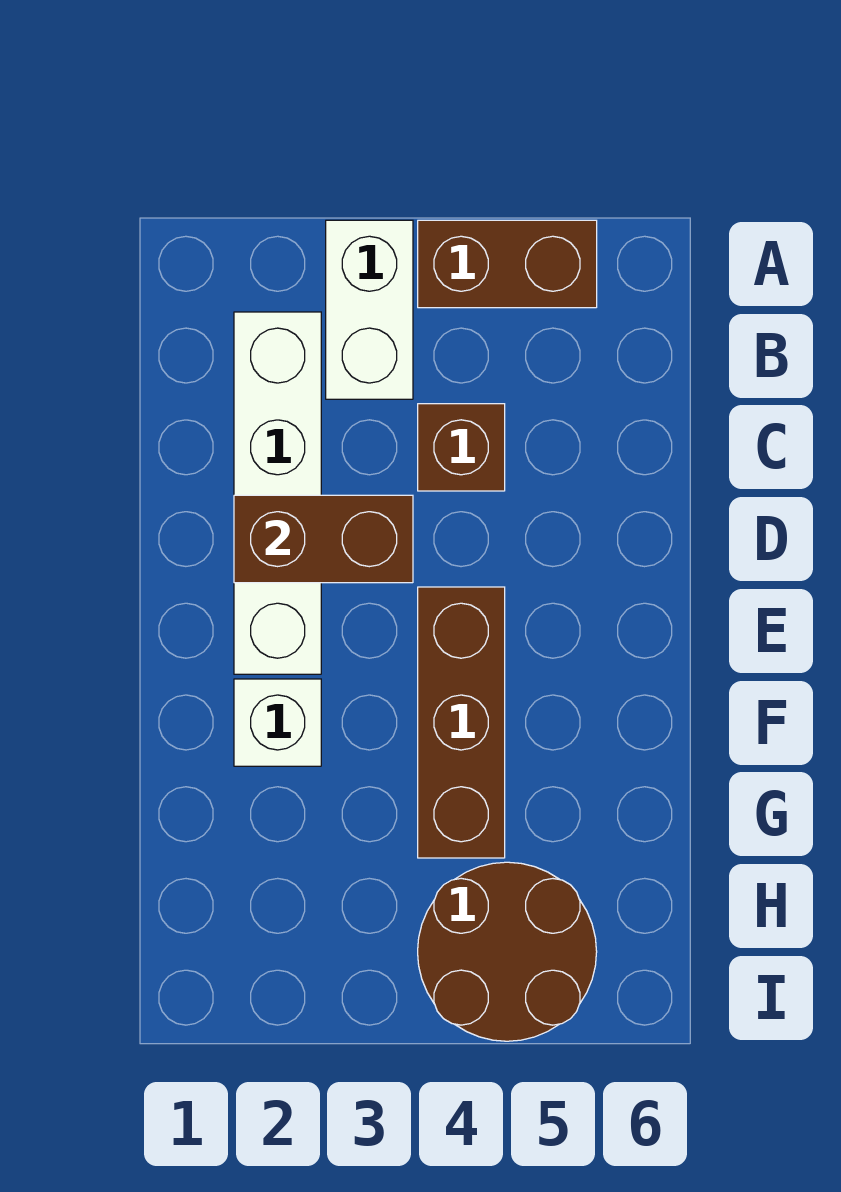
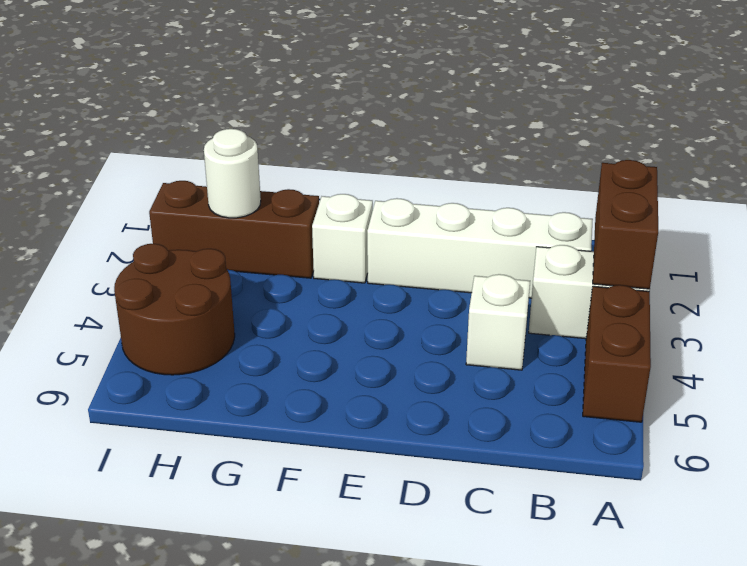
brown brick C4 level 1 -> white brick C4 level 1
brown brick D2:D3 level 2 -> brown brick A2:A3 level 2
brown brick E4:G4 level 1 -> brown brick G2:I2 level 1
none -> white round brick H2 level 2

